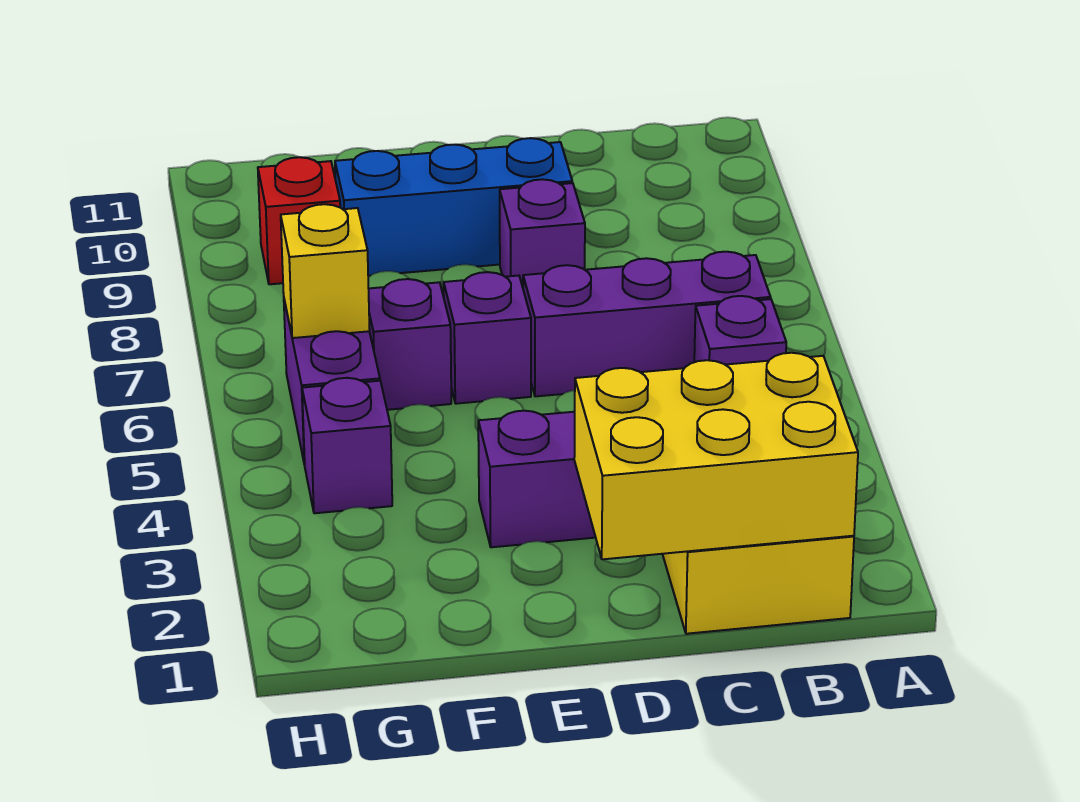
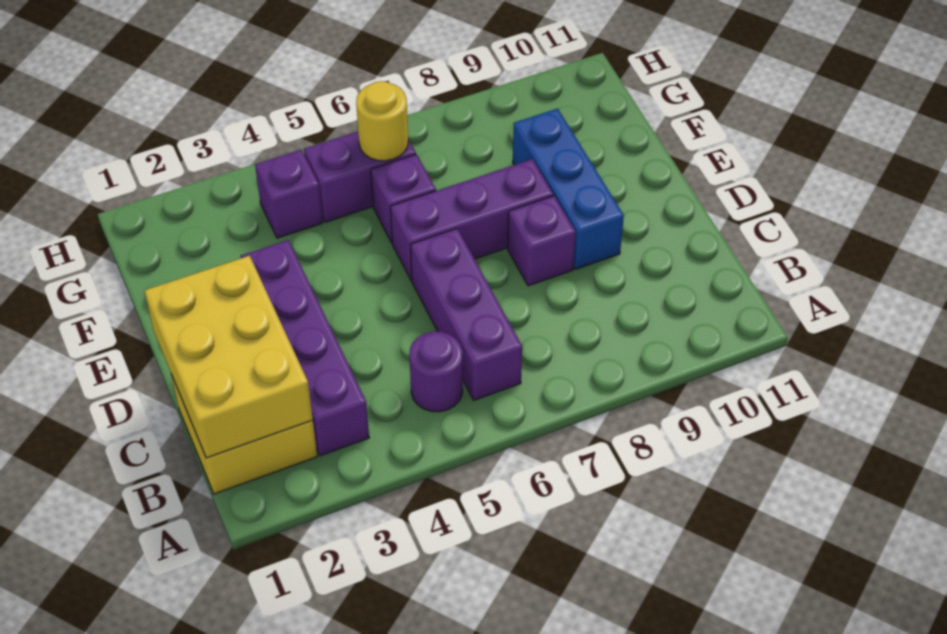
purple brick B5 level 1 -> purple round brick B5 level 1
purple brick E6 level 1 -> purple brick E6:E8 level 1
yellow brick G6 level 2 -> yellow round brick G6 level 2
red brick G9 level 1 -> none

